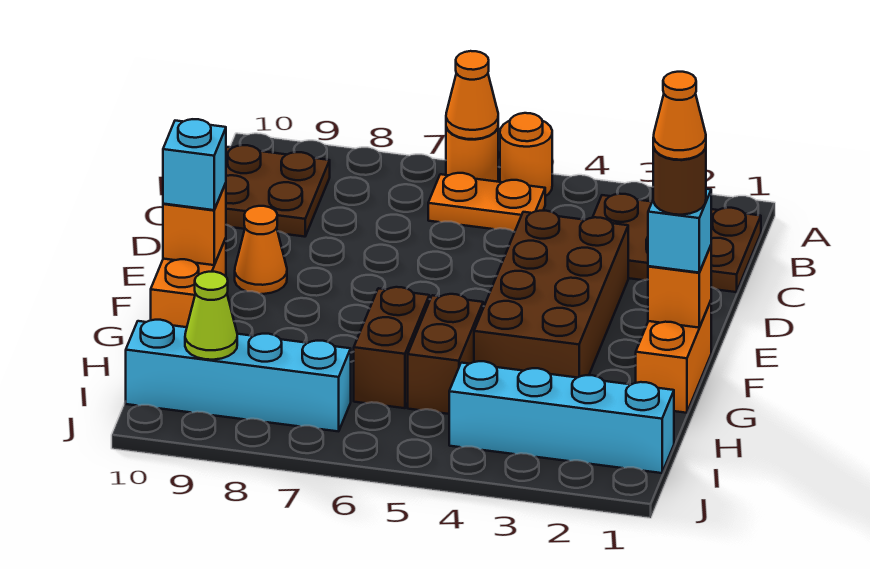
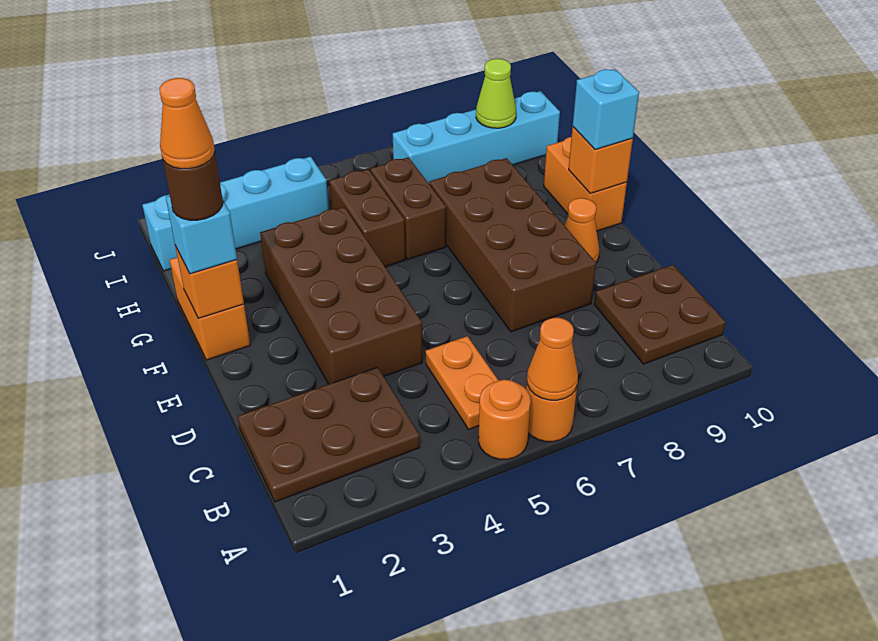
orange plate B5:B6 level 1 -> orange plate B5:C5 level 1
none -> brown brick D7:G8 level 1

